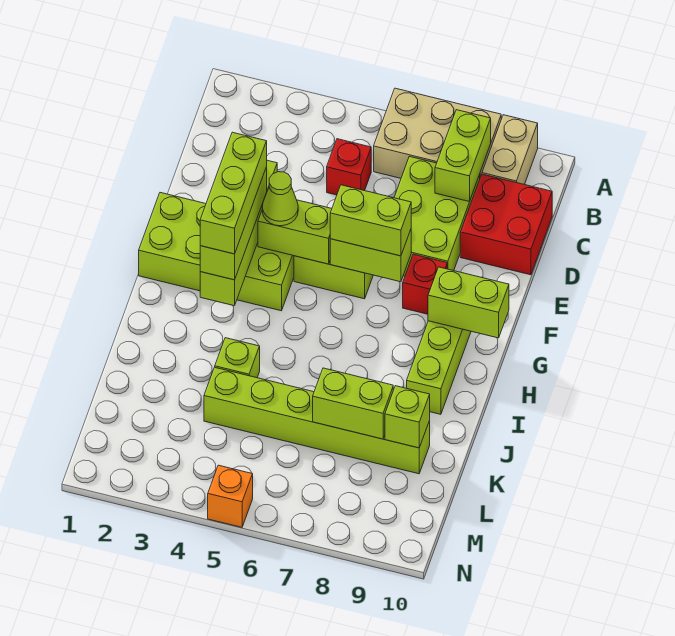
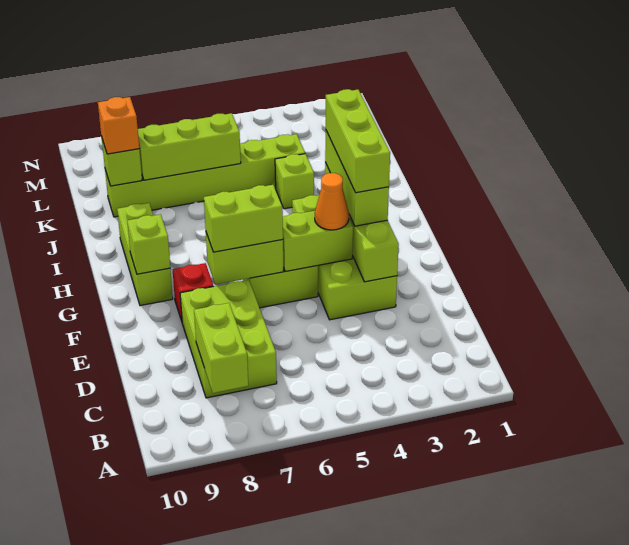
tan brick A6:B8 level 1 -> none
tan brick A9:B9 level 1 -> none
red brick C5 level 1 -> none
red brick C9:D10 level 1 -> none
lime brick F1:G4 level 1 -> lime brick E3:H4 level 1
lime cone F4 level 3 -> orange cone F4 level 3
lime brick G9:G10 level 2 -> lime brick G9 level 2
lime brick K7:K8 level 2 -> lime brick K6:K8 level 2
orange brick N5 level 1 -> orange brick K9 level 3

